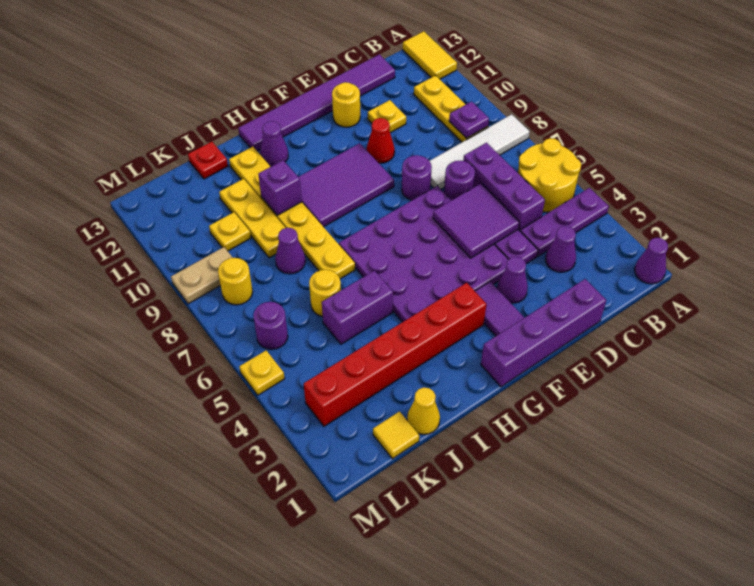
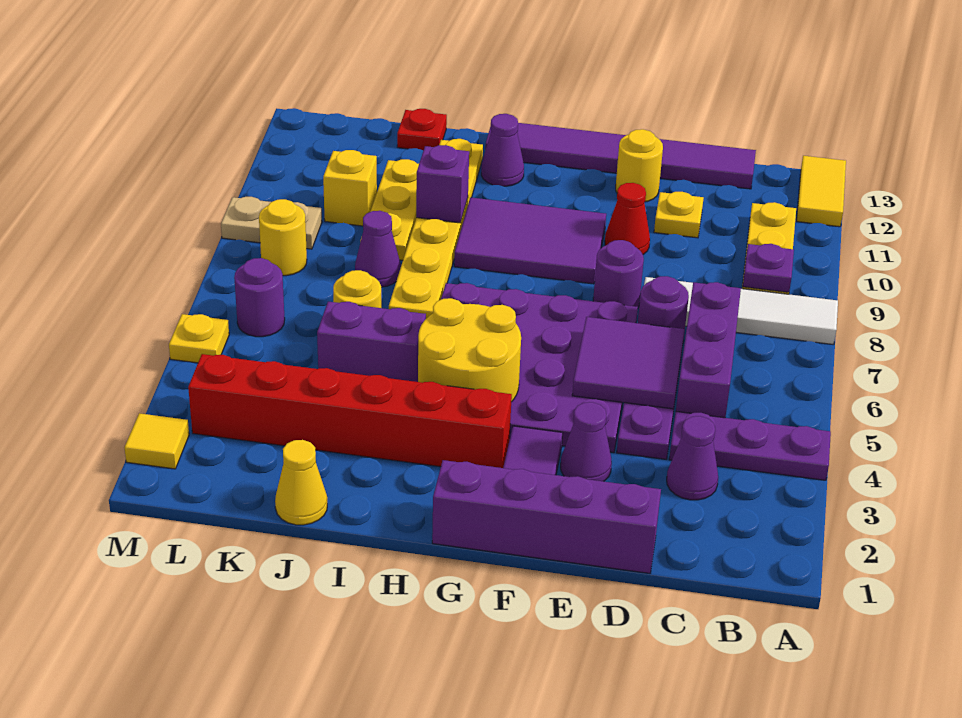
purple cone A1 level 1 -> none
yellow round brick A5:B6 level 1 -> yellow round brick G4:H5 level 2
yellow tile K1 level 1 -> yellow tile M2 level 1
yellow plate K10 level 1 -> yellow brick K10 level 1

